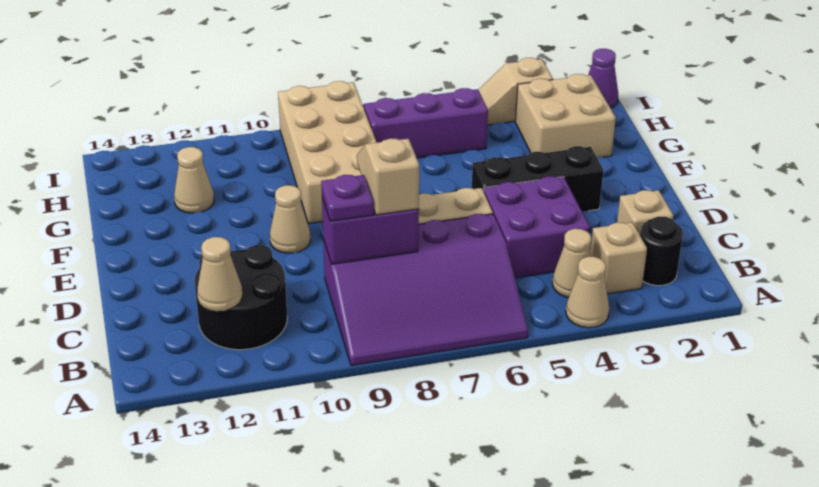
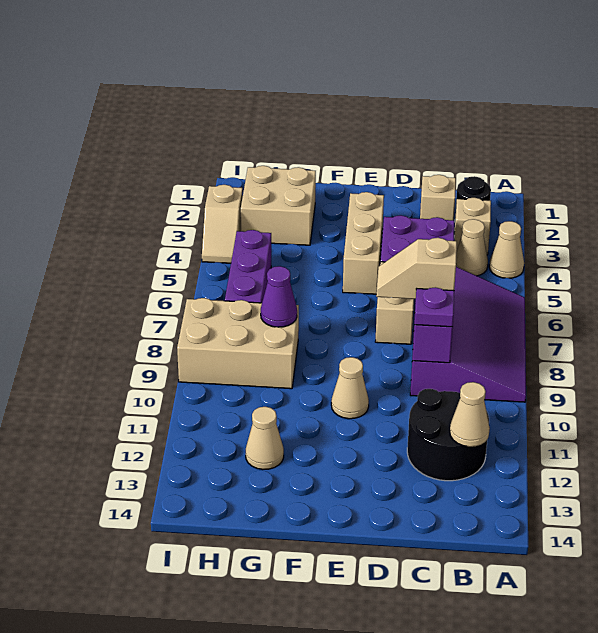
black brick E3:E5 level 1 -> tan brick E3:E5 level 1
tan brick F8:I9 level 1 -> tan brick G8:I9 level 1
purple cone I1 level 1 -> purple cone G8 level 2

